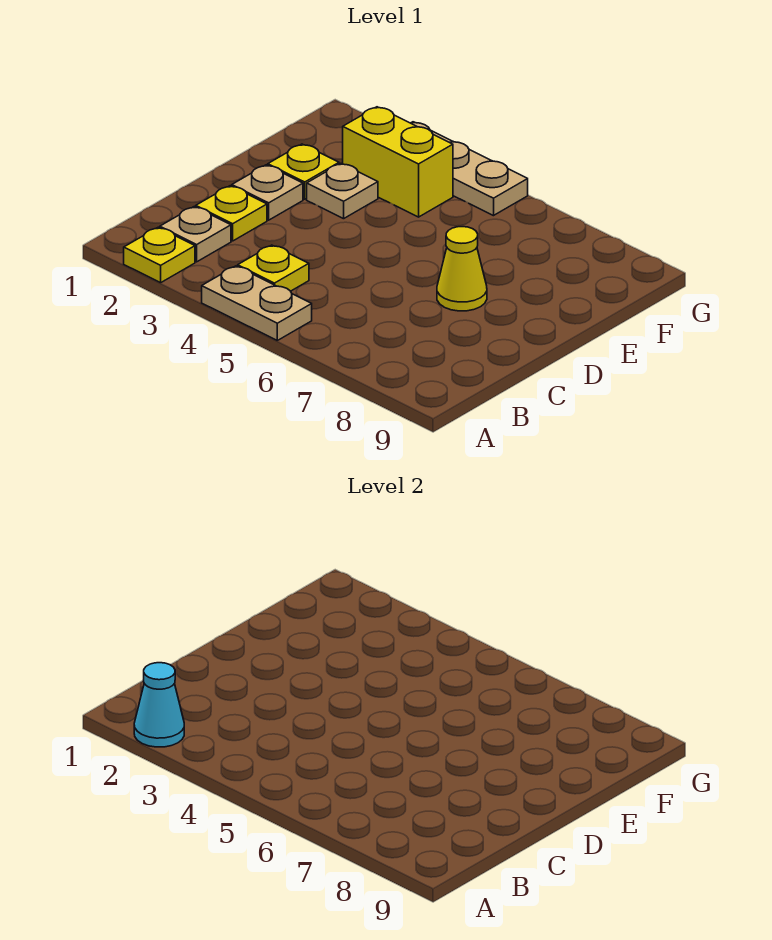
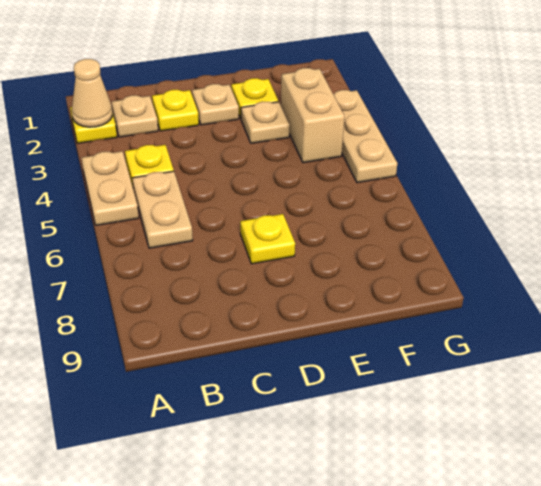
cyan cone A2 level 2 -> tan cone A2 level 2
none -> tan plate B5:B6 level 1
yellow cone D7 level 1 -> yellow plate D7 level 1
yellow brick F3:F4 level 1 -> tan brick F3:F4 level 1

